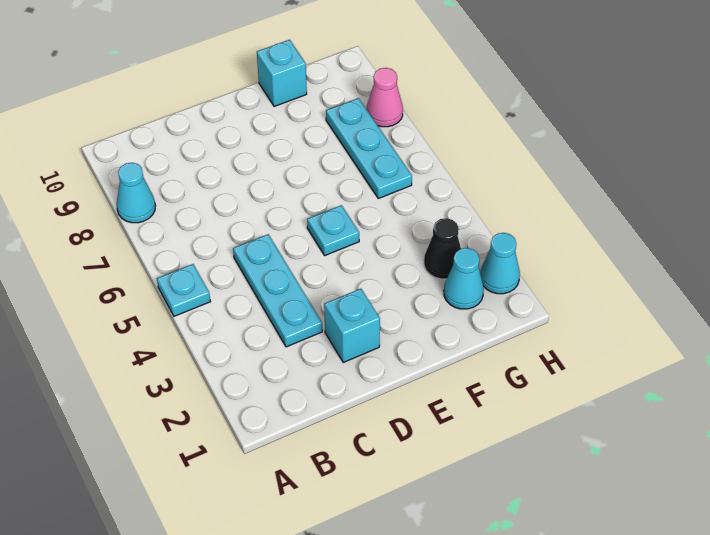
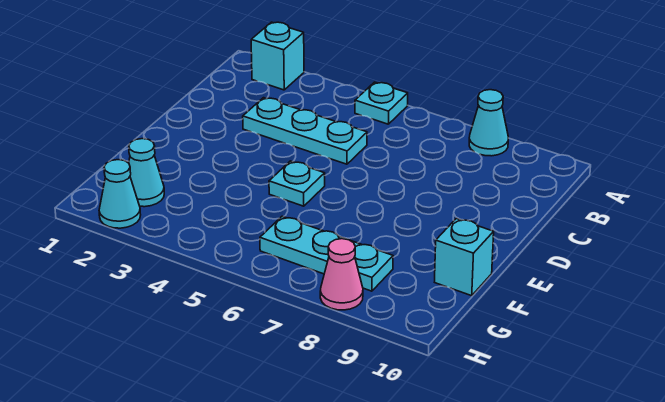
cyan brick D2 level 1 -> cyan brick A2 level 1
black cone G3 level 1 -> none

